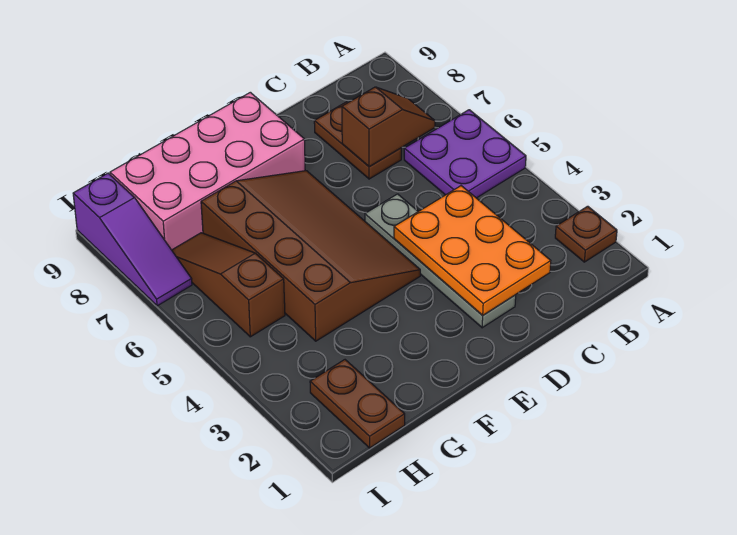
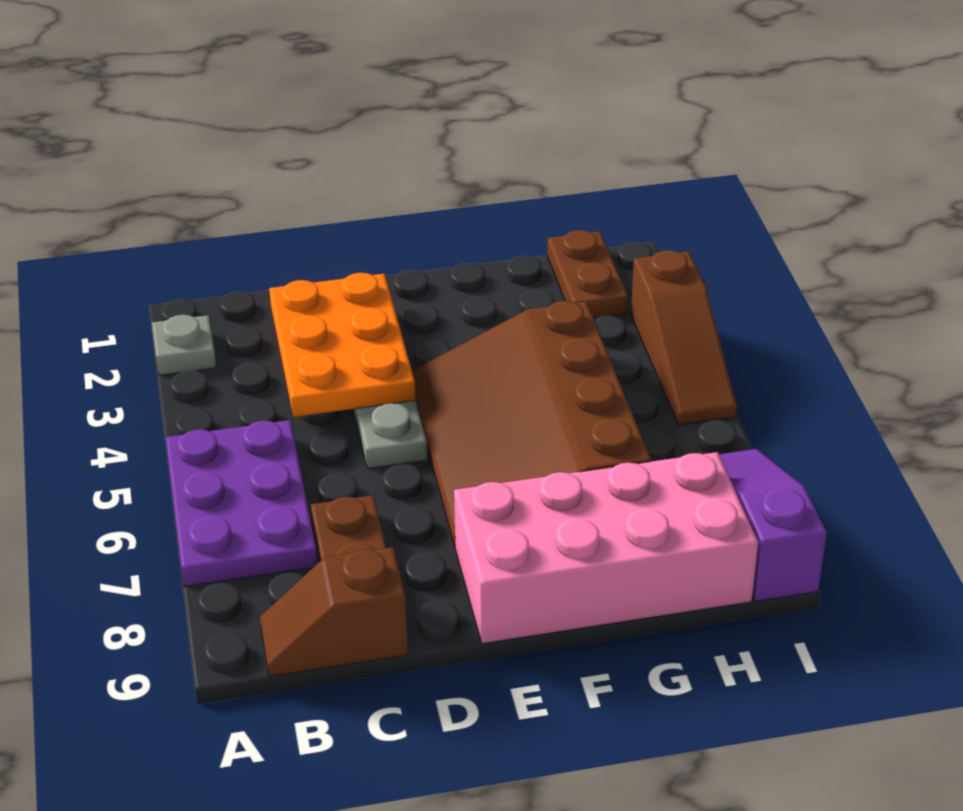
brown plate A2 level 1 -> grey plate A2 level 1
purple plate A5:B6 level 1 -> purple plate A5:B7 level 1
brown slope B7:C7 level 2 top C -> brown slope B9:C9 level 1 top C
brown slope H5:H7 level 1 top 5 -> brown slope I3:I5 level 1 top 3

